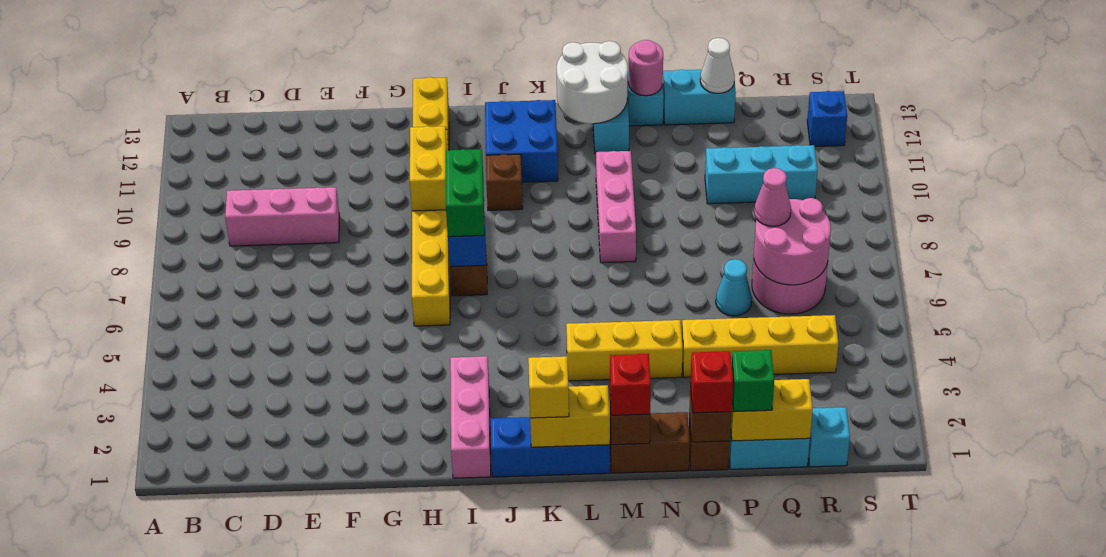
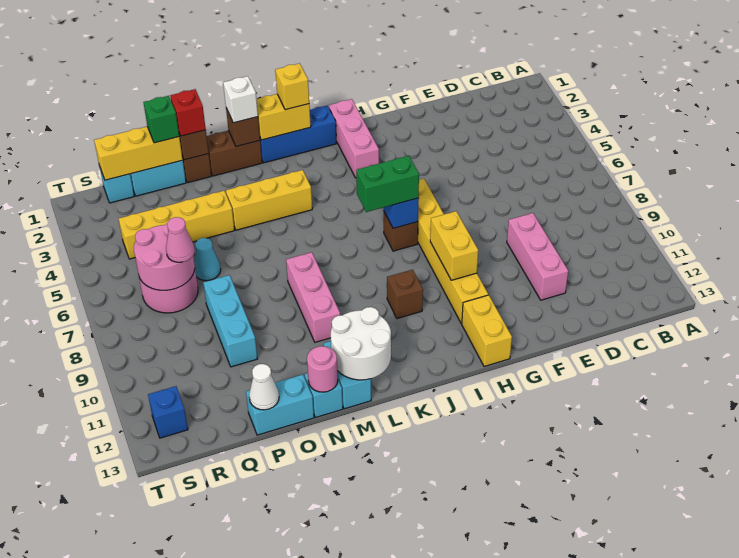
pink brick C9:E9 level 1 -> pink brick E9:E11 level 1
green brick I7:I8 level 3 -> green brick I7:J7 level 3
blue brick J11:K12 level 1 -> none
red brick M1 level 3 -> white brick M1 level 3
yellow brick P1:Q1 level 2 -> yellow brick P1:R1 level 2
cyan brick P10:R10 level 1 -> cyan brick P8:P10 level 1

